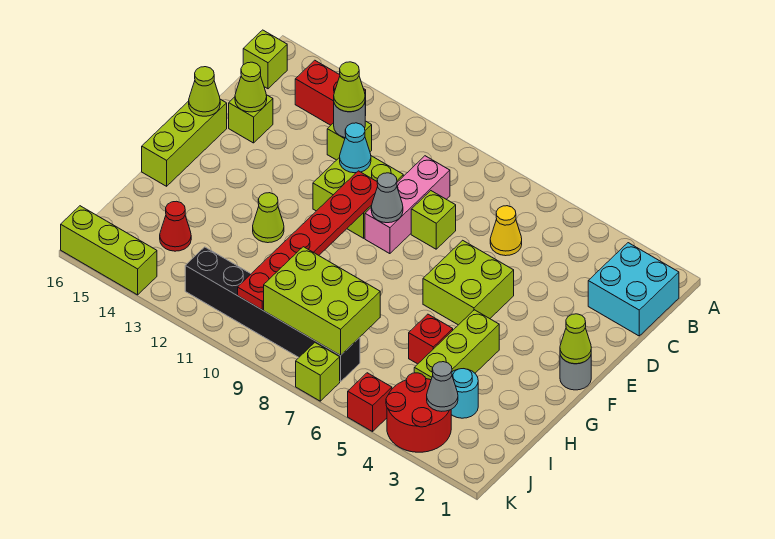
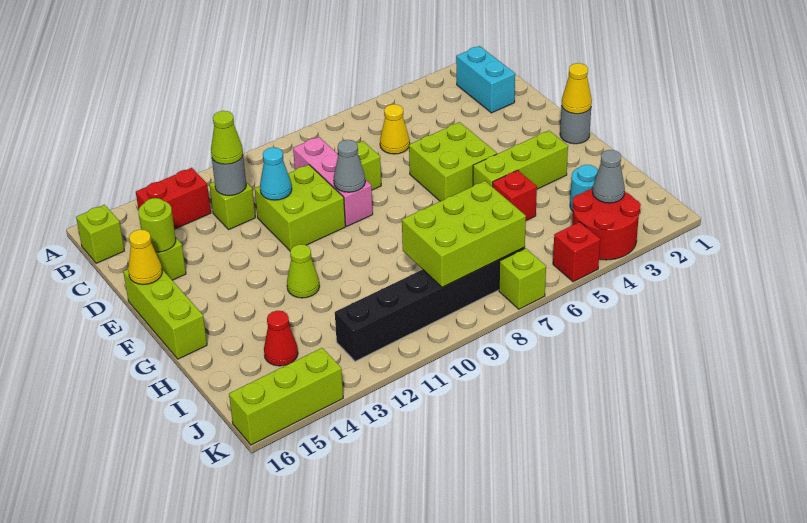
cyan brick B1:C2 level 1 -> cyan brick B2:C2 level 1
lime cone D15 level 2 -> lime round brick D15 level 2
red plate E10:J10 level 2 -> none
lime cone E16 level 2 -> yellow cone E16 level 2
lime cone F1 level 2 -> yellow cone F1 level 2
lime brick G4:I4 level 1 -> lime brick G3:G5 level 1

